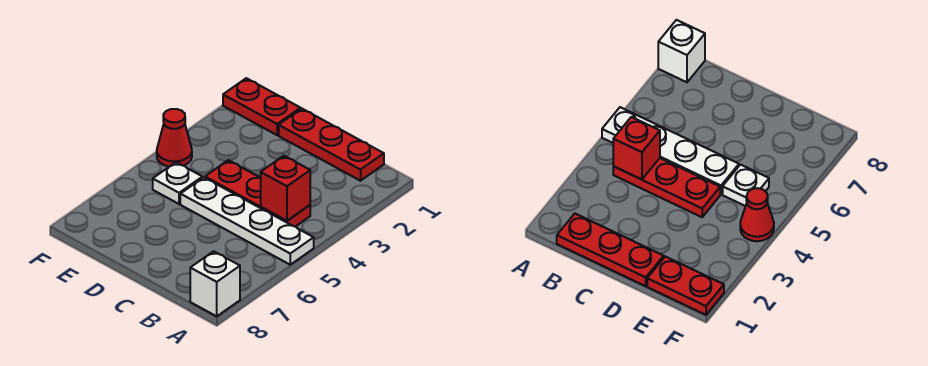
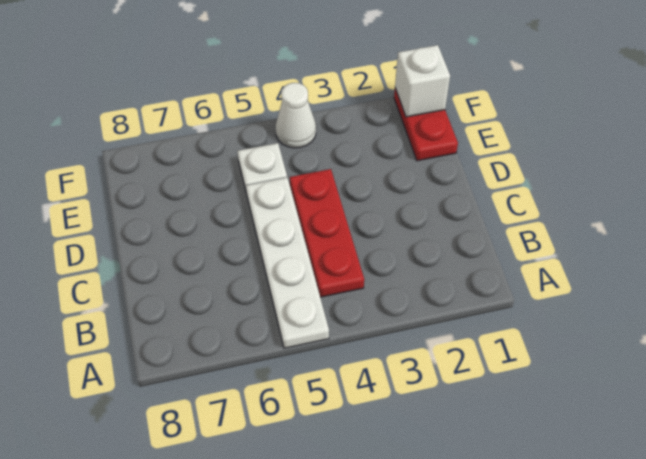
white brick A8 level 1 -> white brick F1 level 2
red plate B1:D1 level 1 -> none
red brick B4 level 2 -> none
red cone F4 level 1 -> white cone F4 level 1

